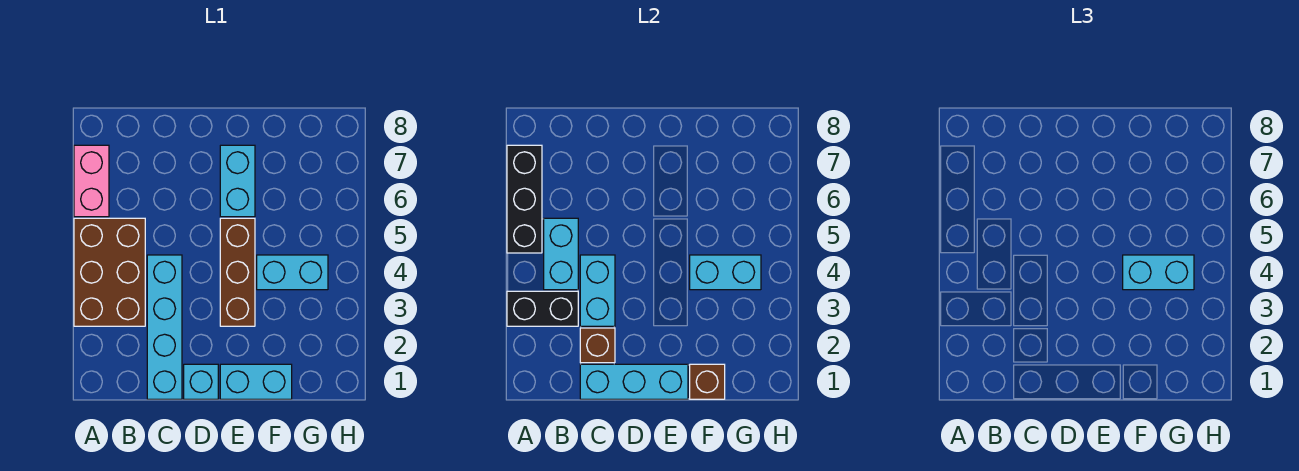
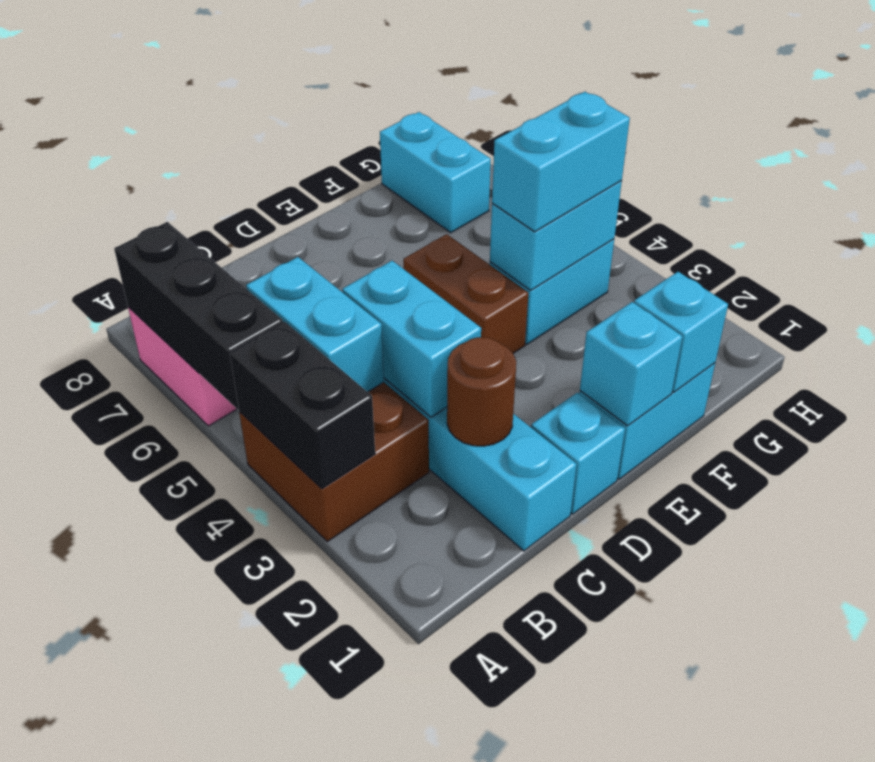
brown brick A3:B5 level 1 -> brown brick A3:B4 level 1
black brick A3:B3 level 2 -> black brick A3:A4 level 2
cyan brick C1:E1 level 2 -> cyan brick E1 level 2
brown brick C2 level 2 -> brown round brick C2 level 2
brown brick E3:E5 level 1 -> brown brick E4:E5 level 1
cyan brick E6:E7 level 1 -> cyan brick G7:G8 level 1
brown brick F1 level 2 -> cyan brick F1 level 2

